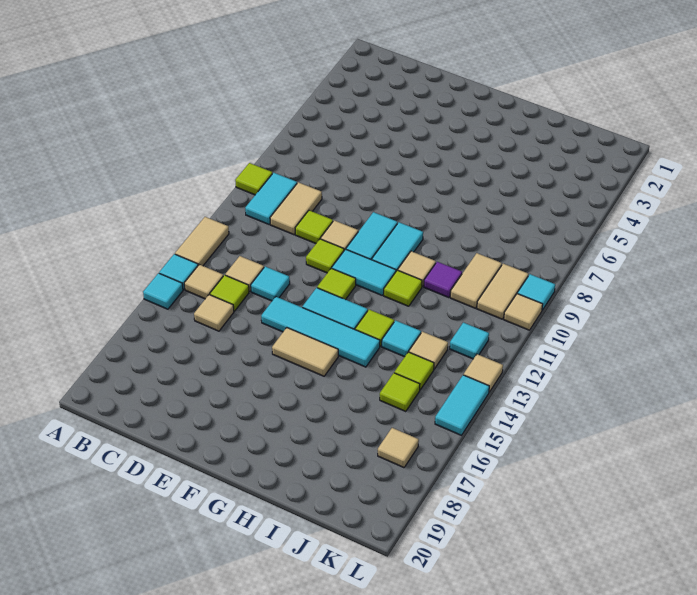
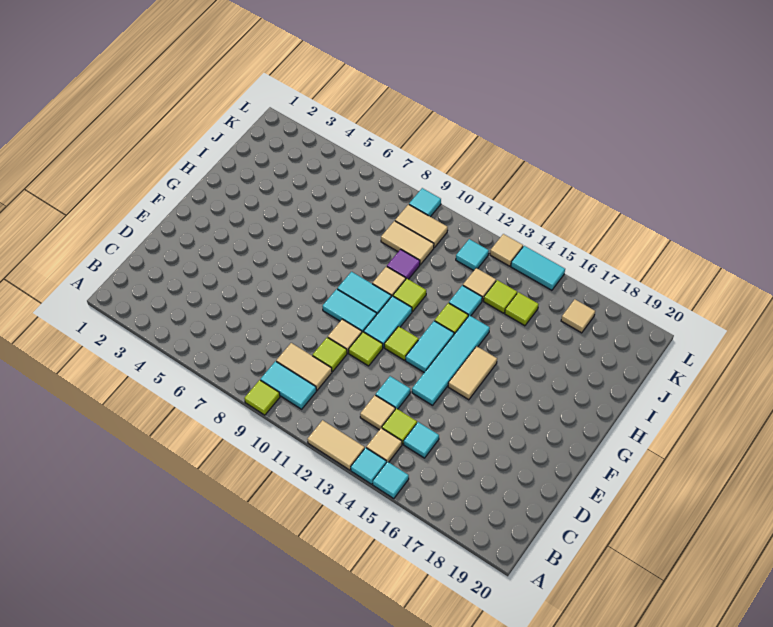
tan tile C15 level 1 -> cyan tile C15 level 1
tan tile L10 level 1 -> none

